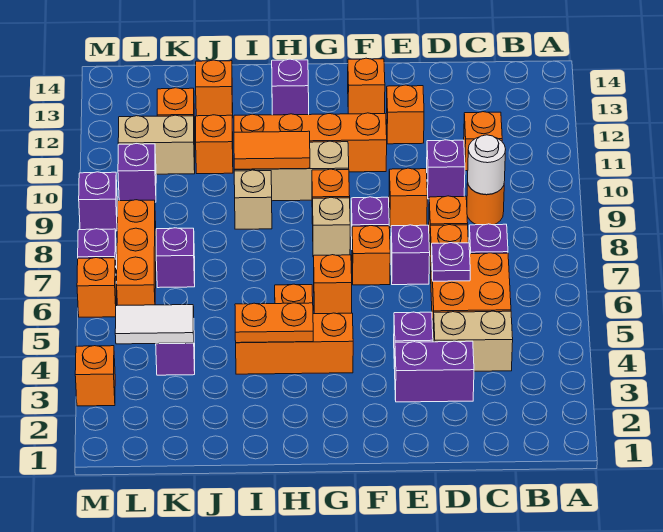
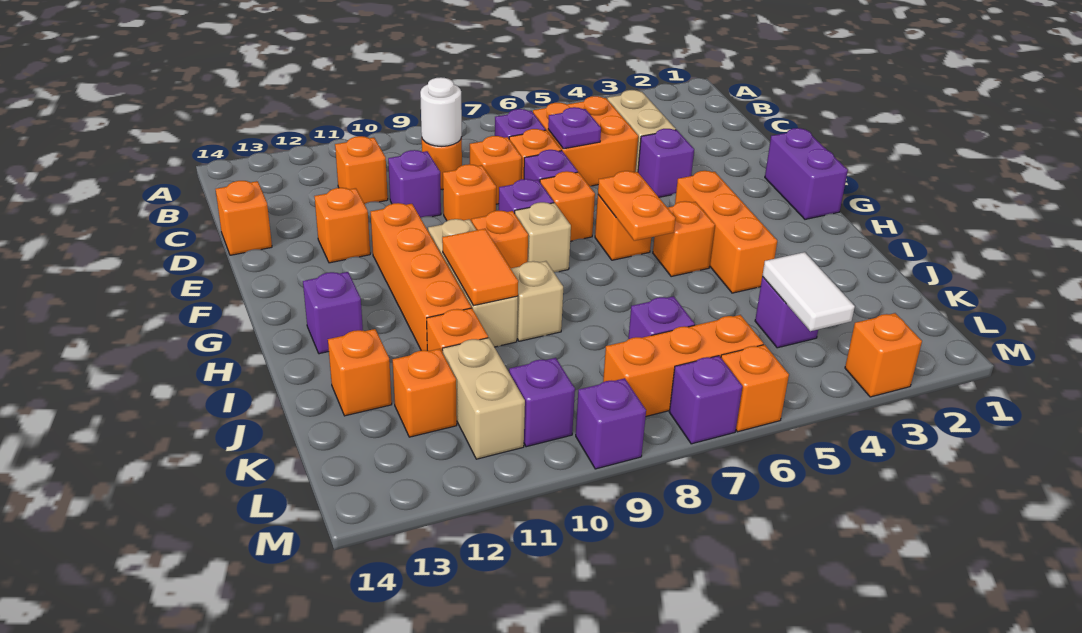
purple brick D3:E3 level 1 -> purple brick F1:G1 level 1
orange brick F13 level 1 -> orange brick D14 level 1
orange plate H4:I4 level 2 -> orange plate G6:H6 level 2

